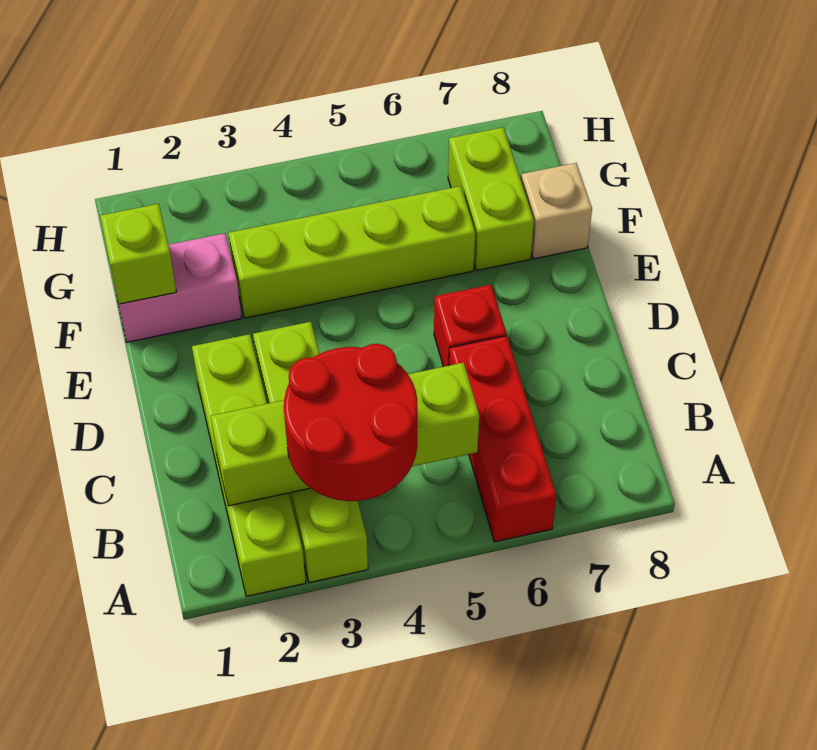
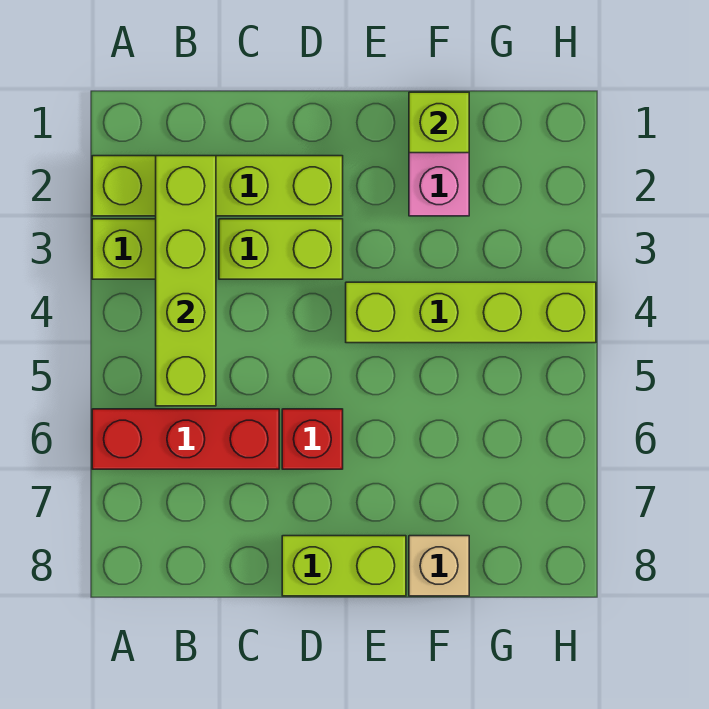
red round brick A3:B4 level 3 -> none
lime brick F3:F6 level 1 -> lime brick E4:H4 level 1
lime brick F7:G7 level 1 -> lime brick D8:E8 level 1

